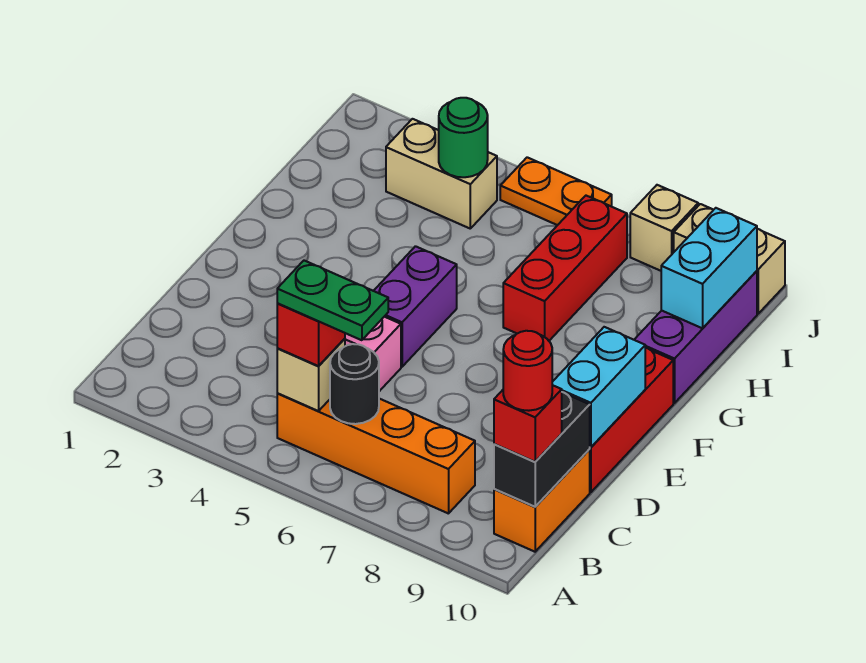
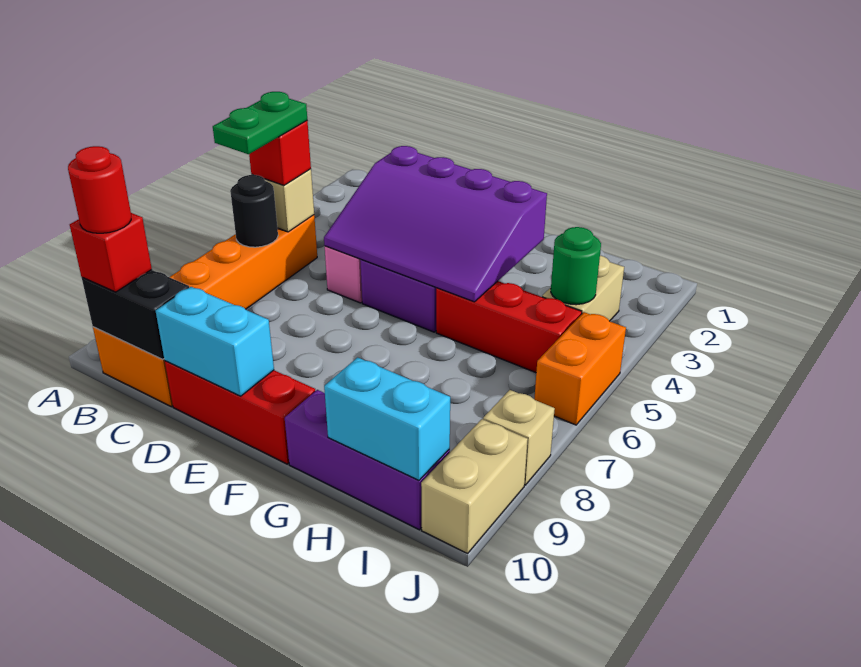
none -> purple slope D3:G5 level 2 top 3
red brick G7:I7 level 1 -> red brick G5:I5 level 1
orange plate J5:J6 level 1 -> orange brick J5:J6 level 1

